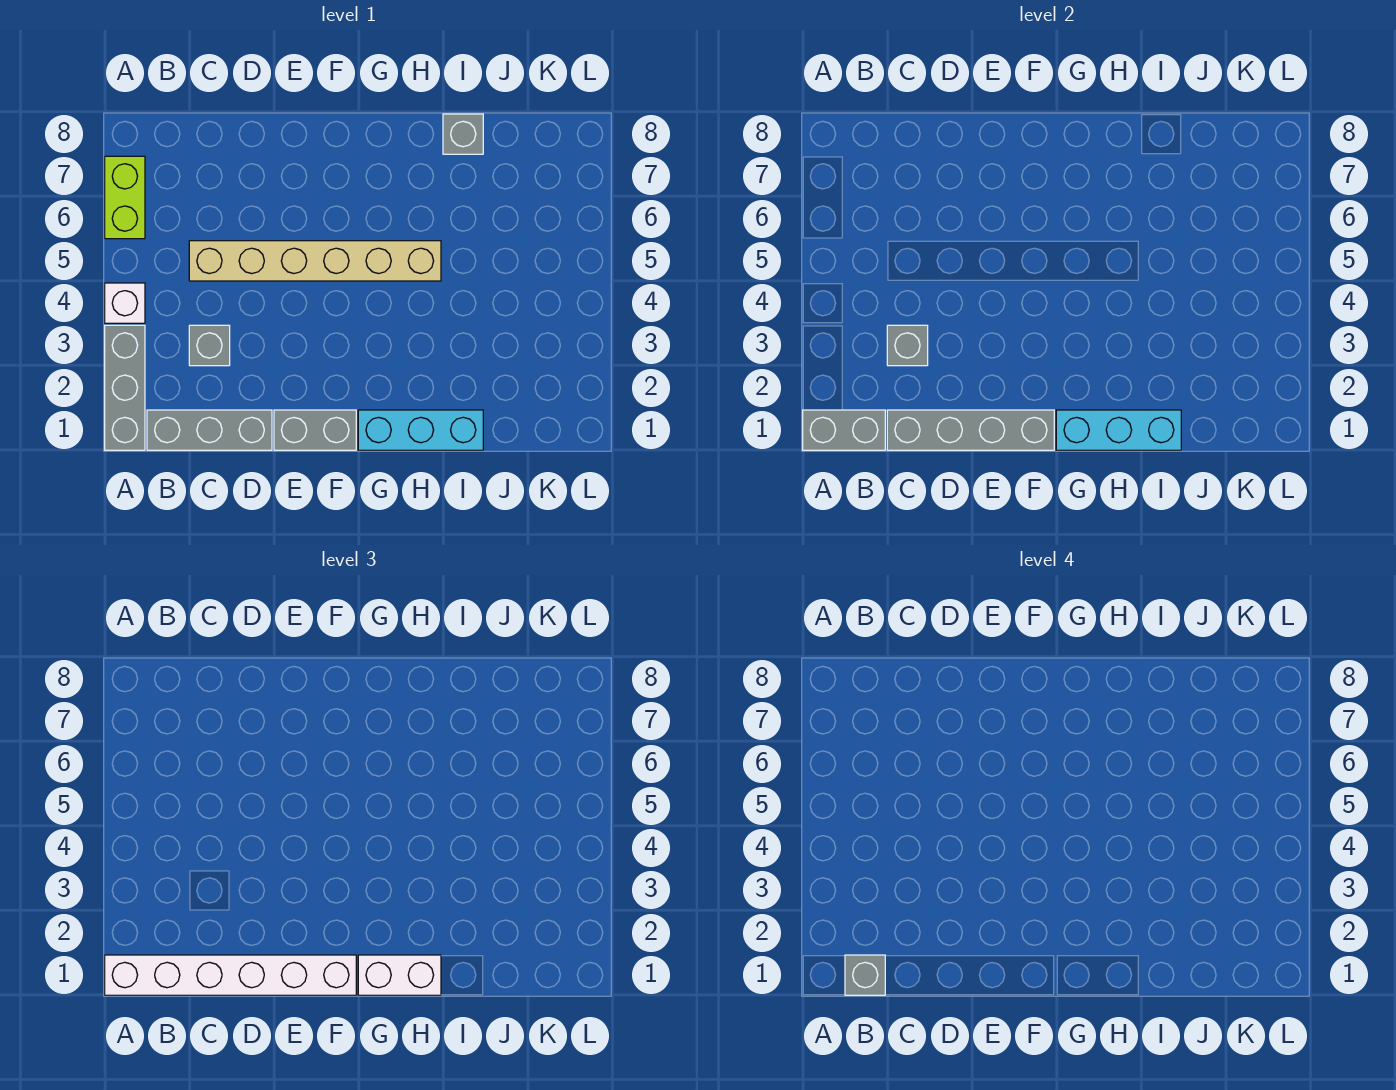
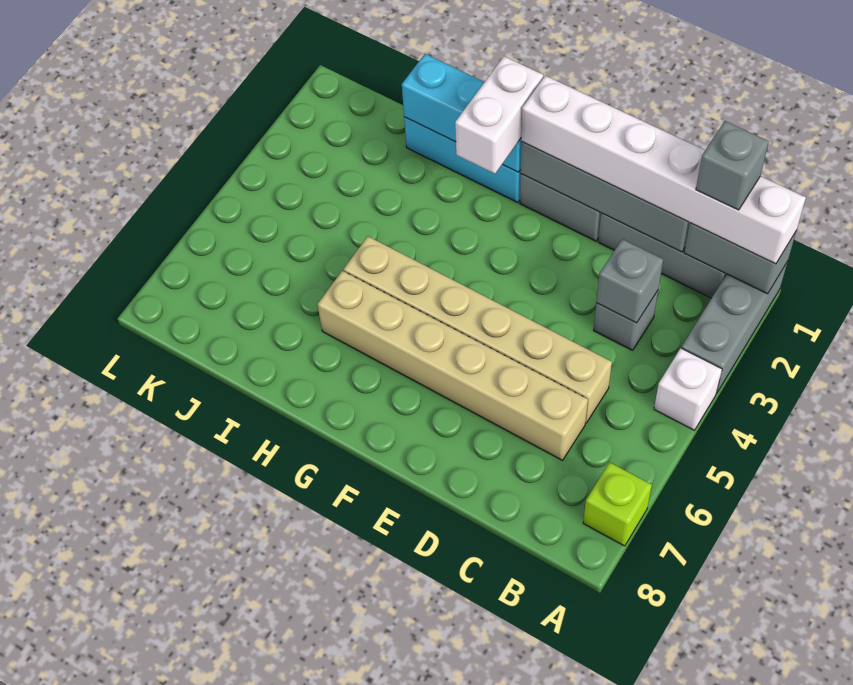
lime brick A6:A7 level 1 -> lime brick A7 level 1
none -> tan brick C6:H6 level 1
white brick G1:H1 level 3 -> white brick G1:G2 level 3
grey brick I8 level 1 -> none

